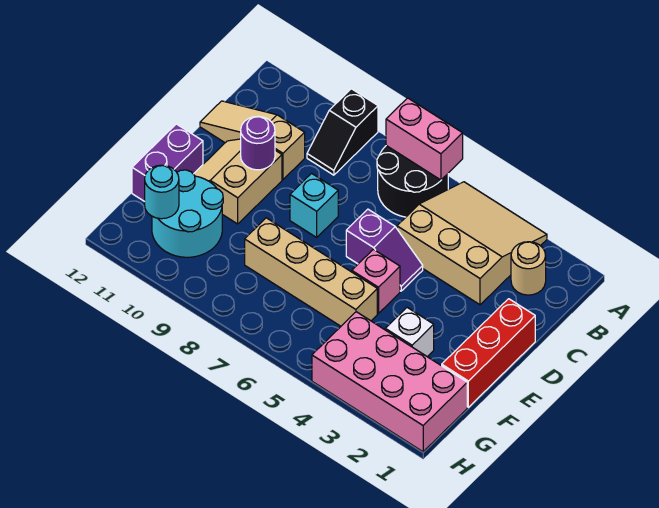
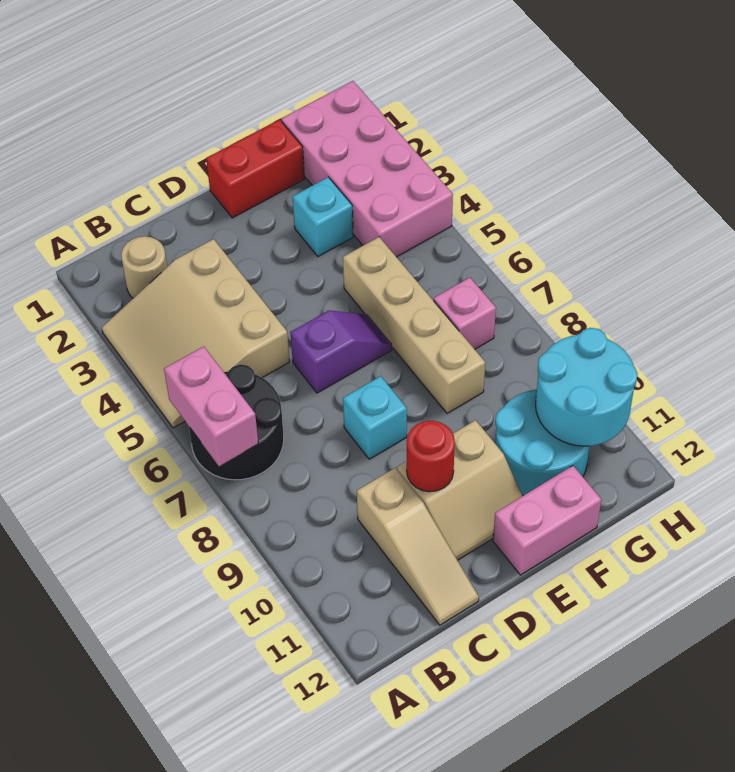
black slope A9:B9 level 1 top A -> none
red brick D1:F1 level 1 -> red brick E1:F1 level 1
purple slope D5:D6 level 1 top 6 -> purple slope D6:E6 level 1 top D
purple round brick D10 level 2 -> red round brick D10 level 2
pink brick E5 level 1 -> pink brick G7 level 1
purple brick E12:F12 level 1 -> pink brick E12:F12 level 1
white brick F3 level 1 -> cyan brick F3 level 1
cyan round brick G11 level 2 -> cyan round brick G10:H11 level 2

